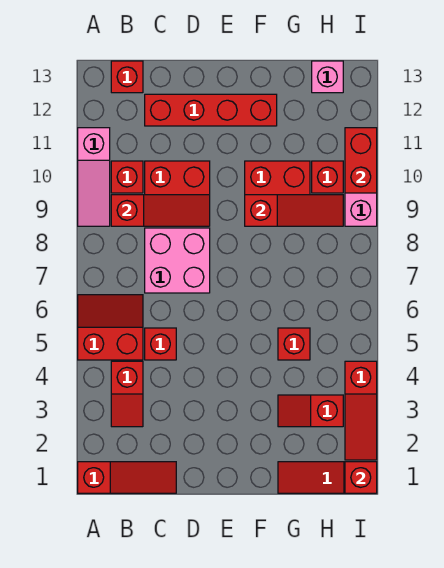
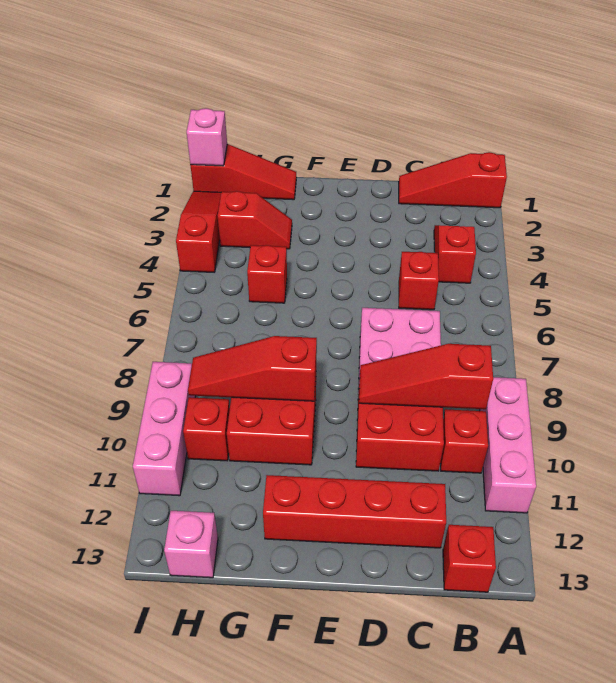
red slope A5:B6 level 1 top 5 -> none
pink slope A9:A11 level 1 top 11 -> pink brick A9:A11 level 1
red brick I1 level 2 -> pink brick I1 level 2
red brick I10:I11 level 2 -> none

